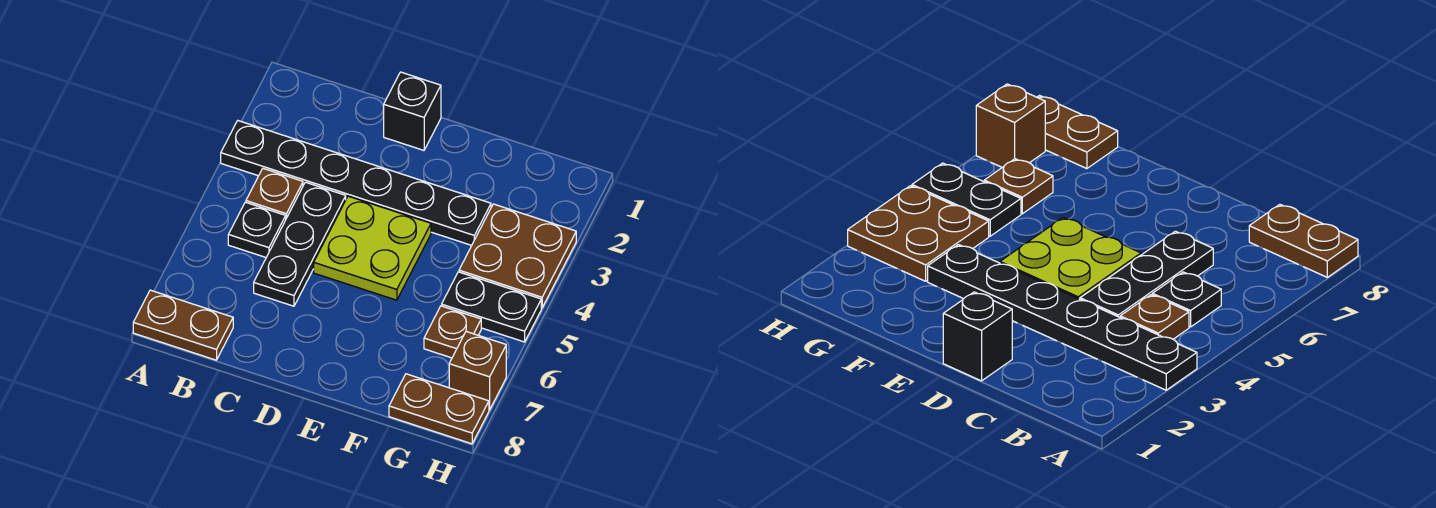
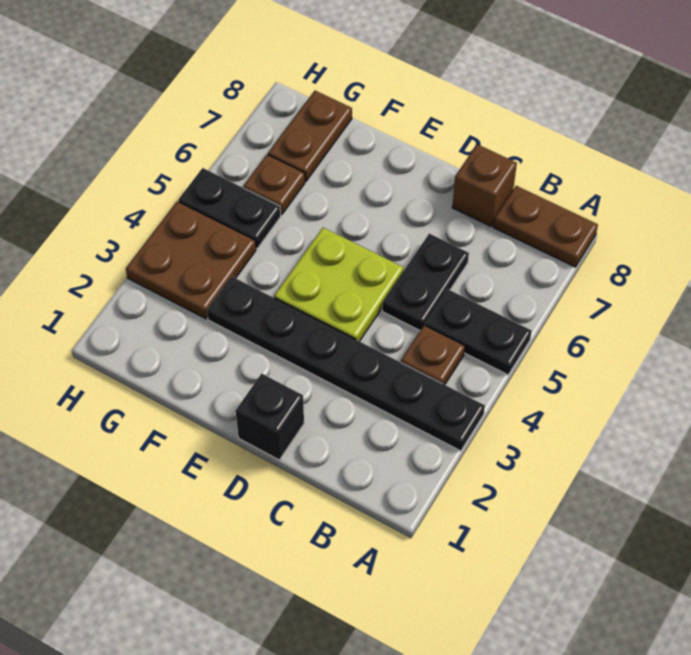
black plate B5 level 1 -> black plate A5:B5 level 1
black plate C4:C6 level 1 -> black plate C5:C6 level 1
brown plate G8:H8 level 1 -> brown plate G7:G8 level 1
brown brick H7 level 1 -> brown brick C8 level 1

